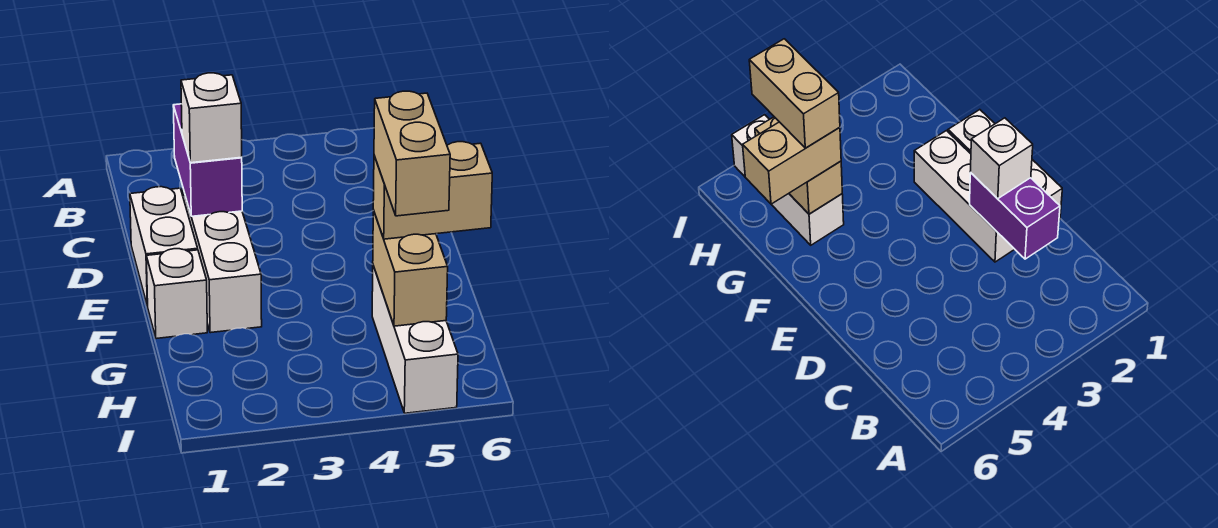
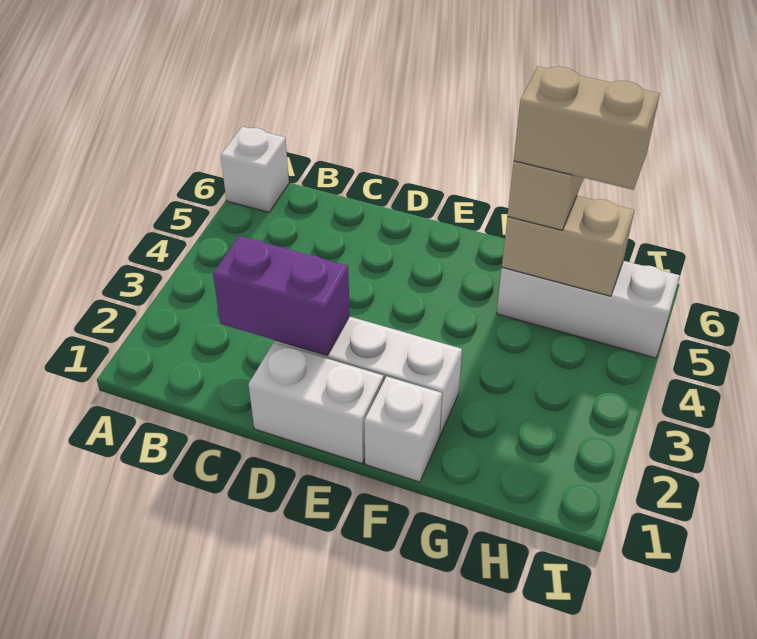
white brick D2 level 3 -> white brick A6 level 1

